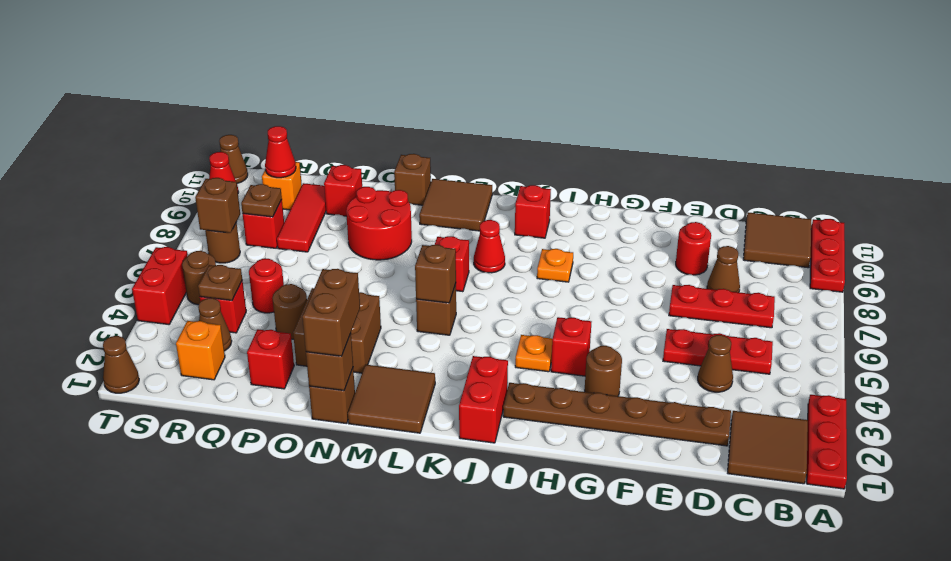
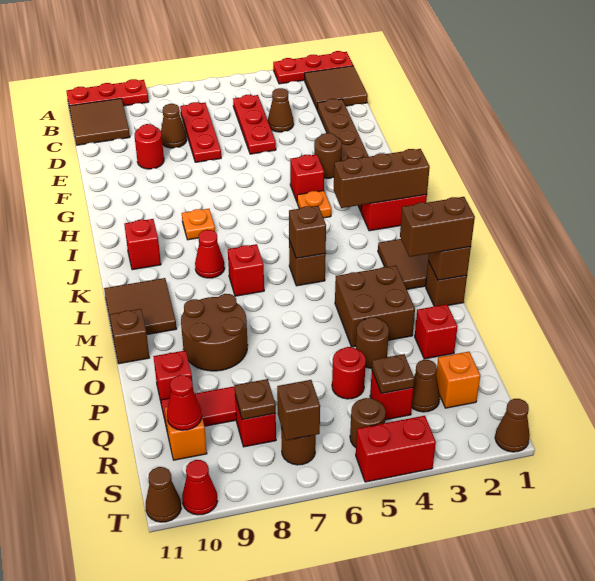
none -> brown brick J1:J3 level 2
red round brick N8:O9 level 1 -> brown round brick N8:O9 level 1

